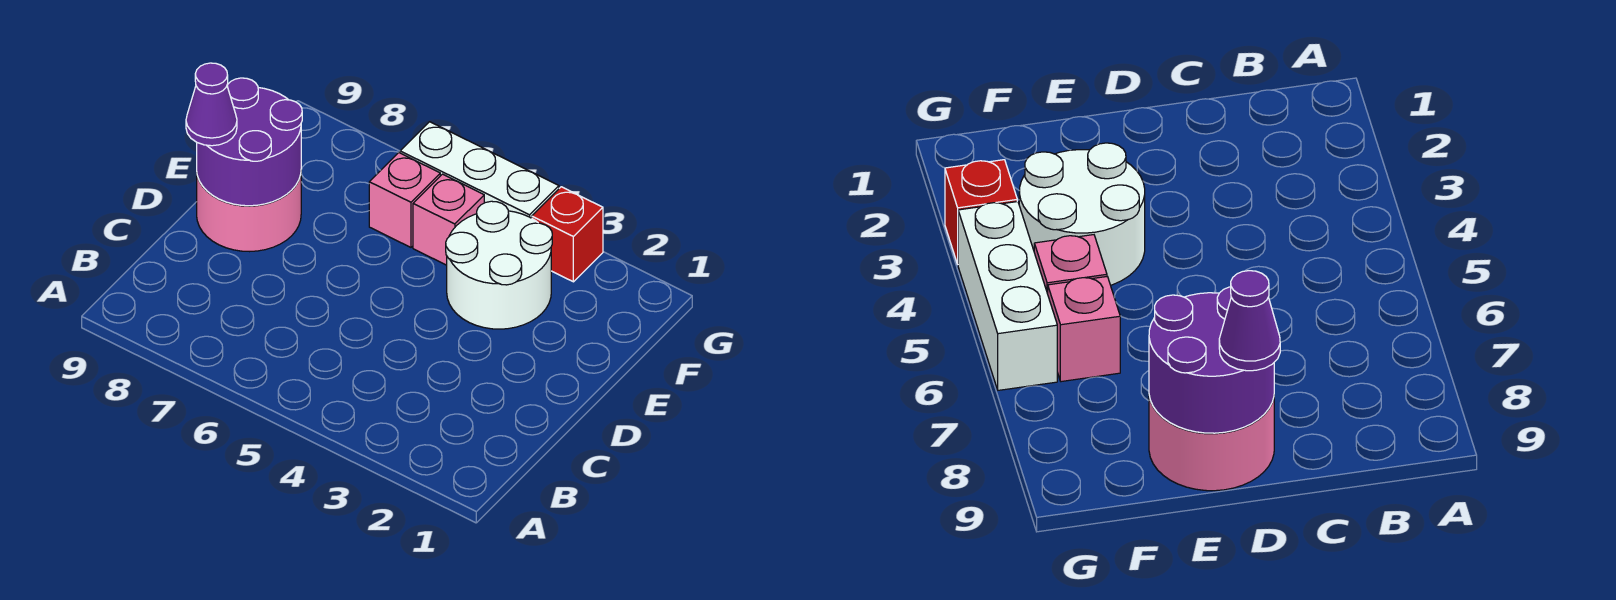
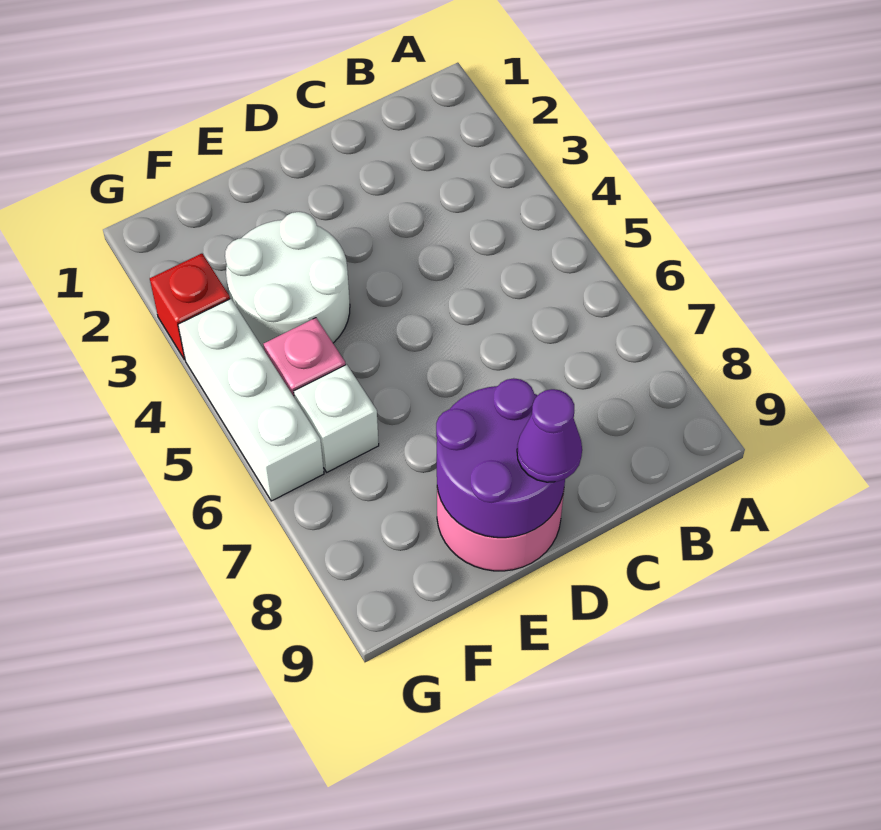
pink brick F6 level 1 -> white brick F6 level 1

